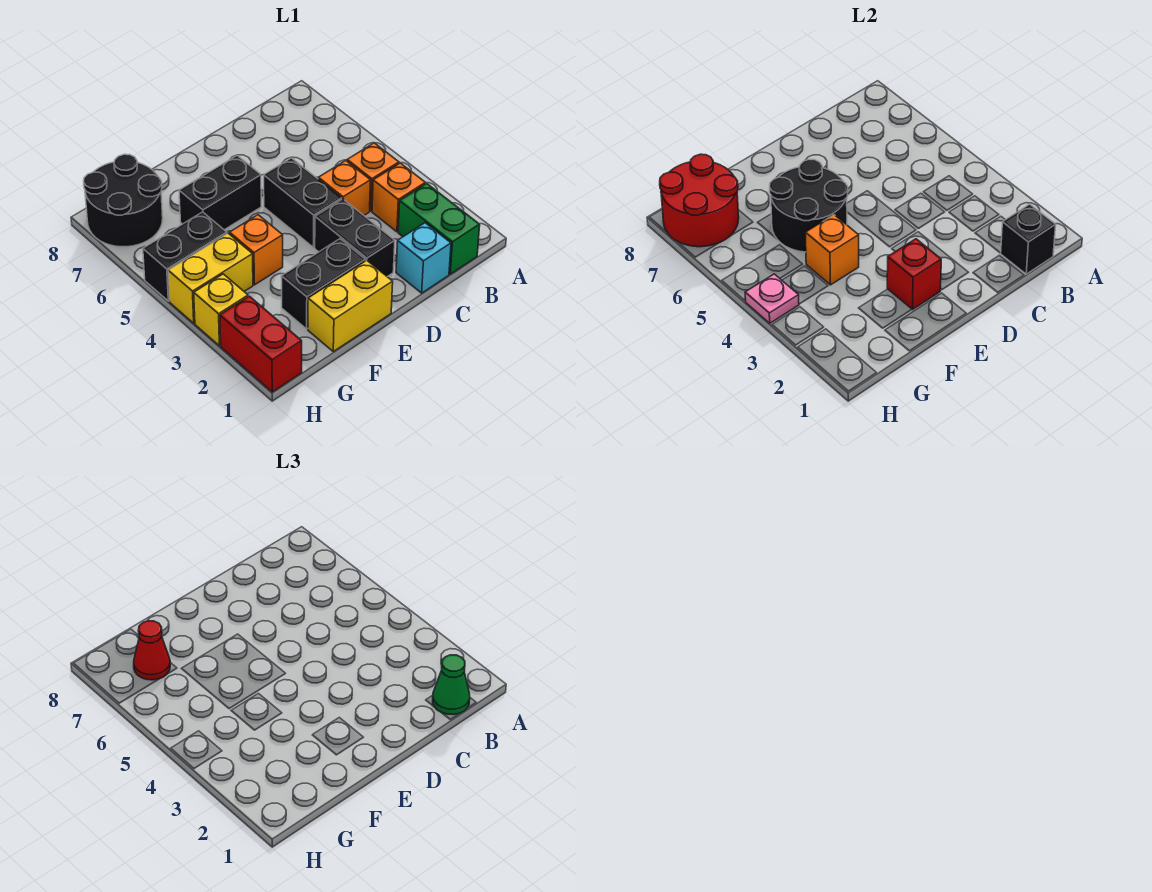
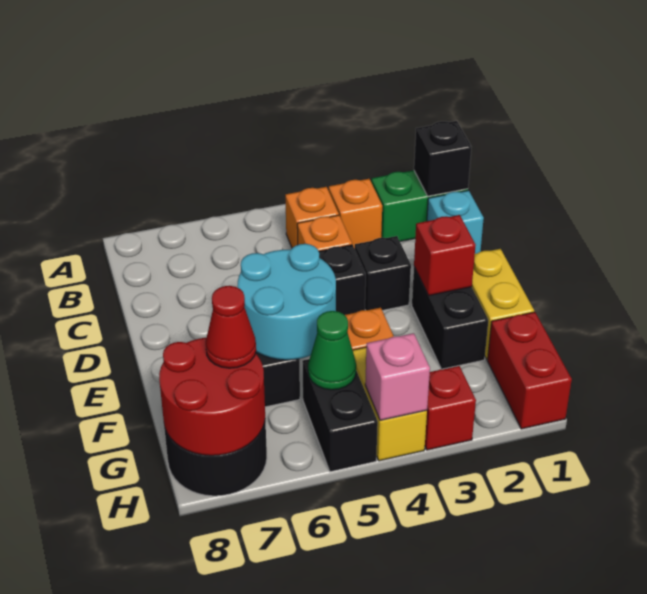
green cone B1 level 3 -> green cone G5 level 2
black brick D2:D3 level 1 -> black brick D3 level 1
black round brick E5:F6 level 2 -> cyan round brick E5:F6 level 2
orange brick F4 level 2 -> none
red brick H1:H2 level 1 -> red brick G1:H1 level 1
yellow brick H3 level 1 -> red brick H3 level 1
pink plate H4 level 2 -> pink brick H4 level 2

